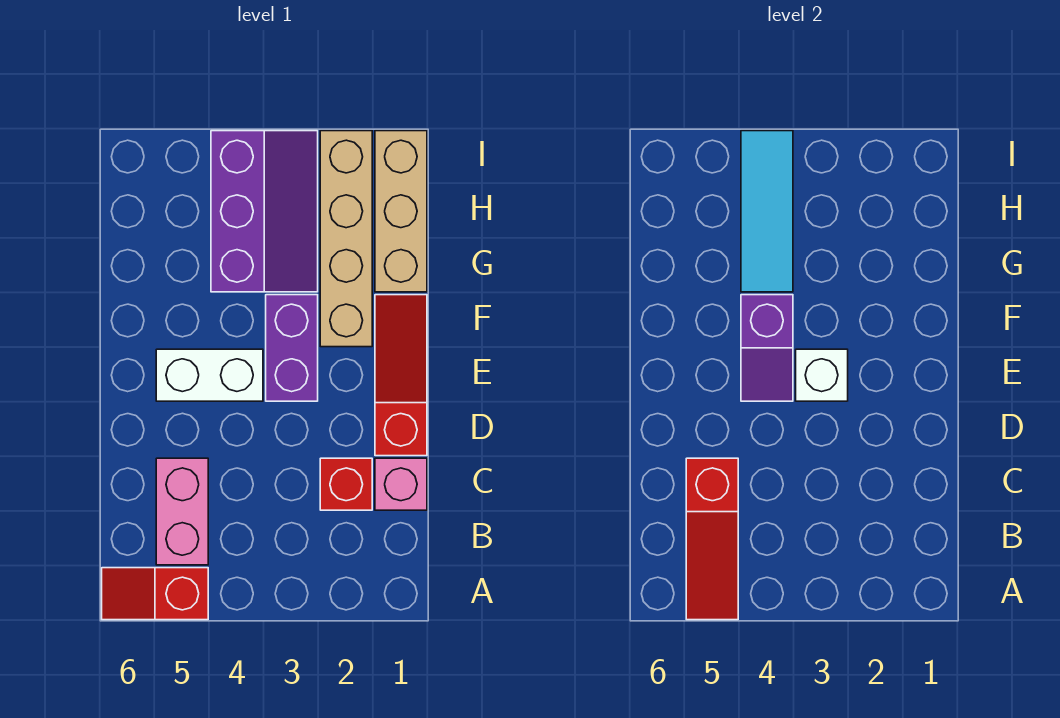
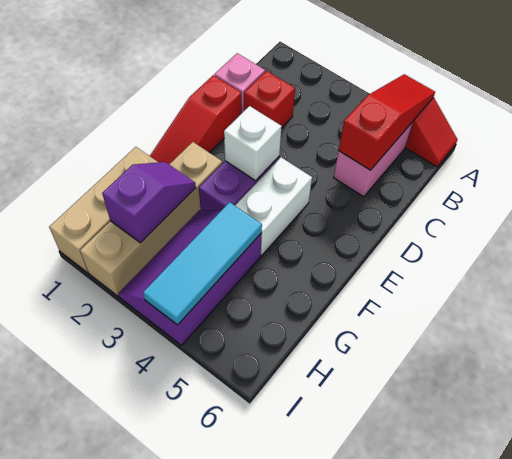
white brick E4:E5 level 1 -> white brick E4:F4 level 1
purple slope E4:F4 level 2 top F -> purple slope G2:H2 level 2 top H

